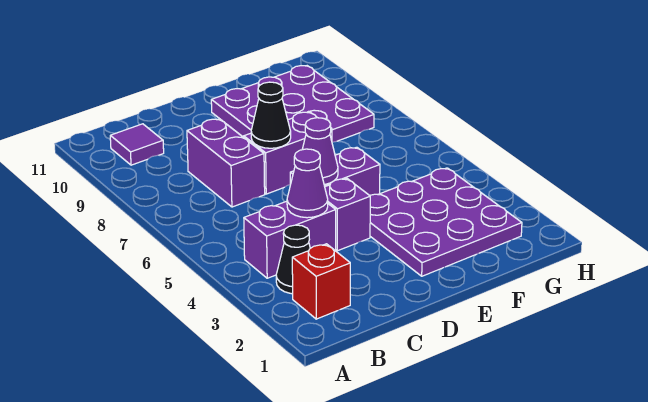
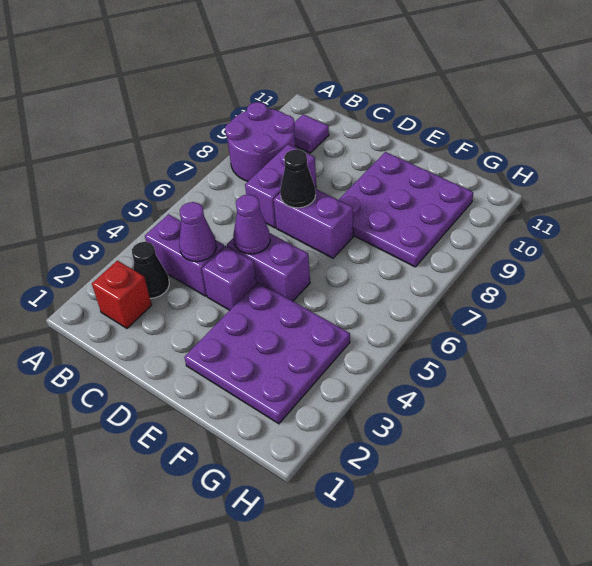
none -> purple round brick A8:B9 level 1

